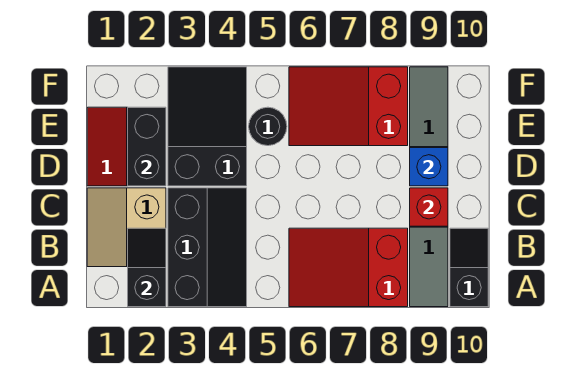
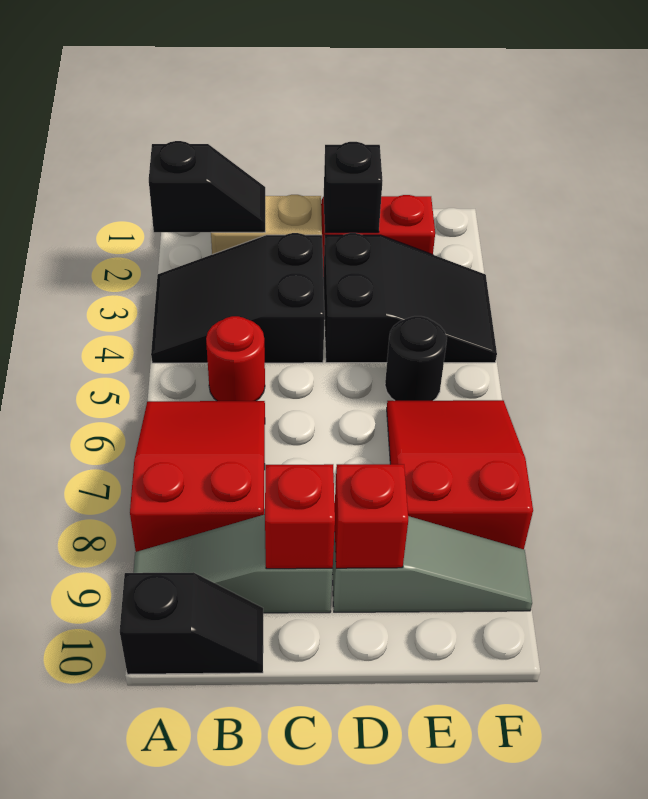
black slope A3:C4 level 1 top 3 -> black slope A3:C4 level 1 top C
none -> red round brick B5 level 1
black brick D2:E2 level 2 -> black brick D2 level 2
blue brick D9 level 2 -> red brick D9 level 2

